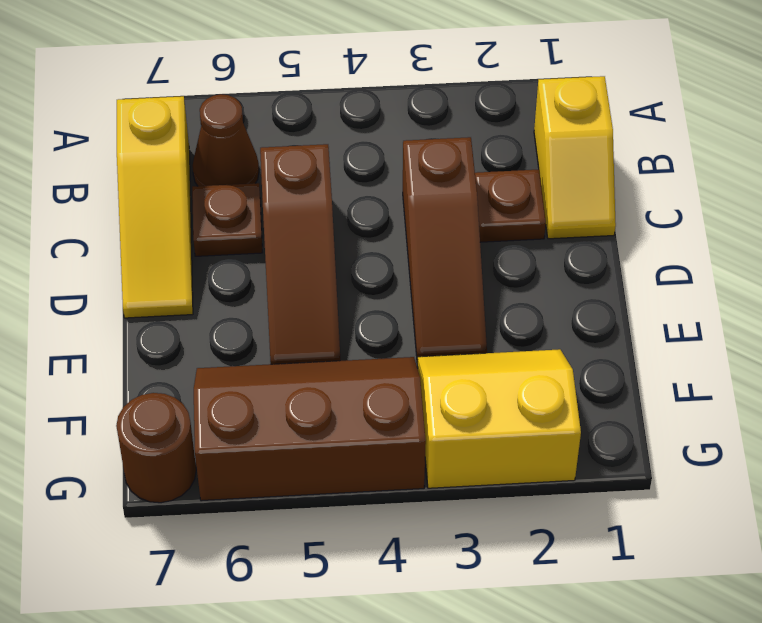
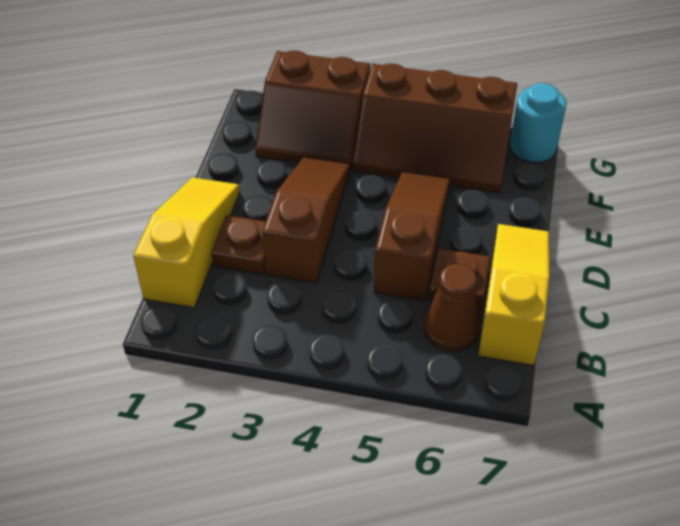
yellow slope B1:C1 level 1 top B -> yellow slope B1:D1 level 1 top B
yellow slope F2:G3 level 1 top G -> brown slope F2:G3 level 1 top G
brown round brick G7 level 1 -> cyan round brick G7 level 1

